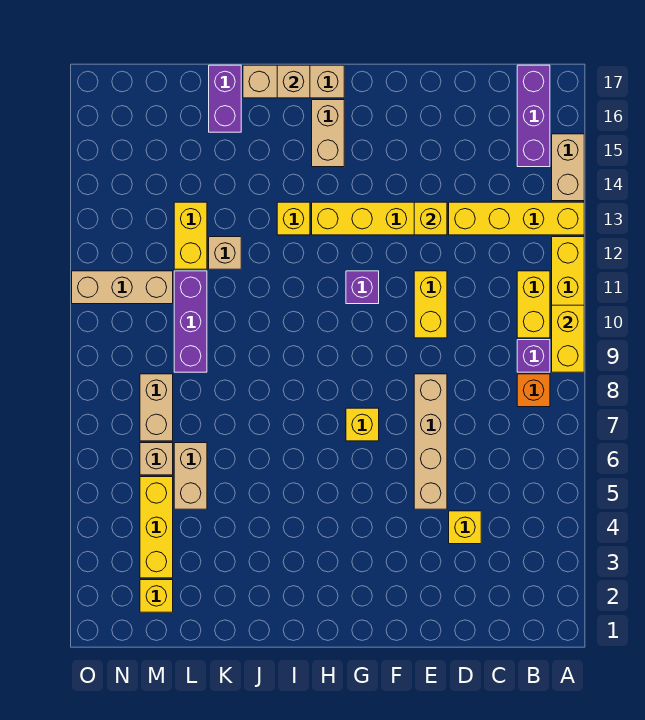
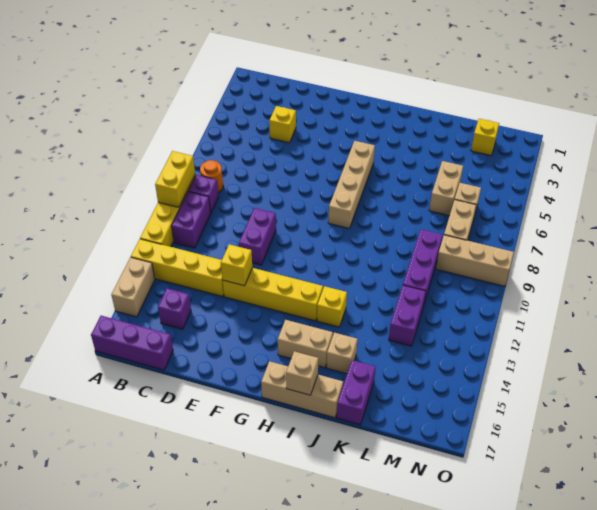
orange brick B8 level 1 -> orange round brick B8 level 1
yellow brick B10:B11 level 1 -> purple brick B10:B11 level 1
purple brick B15:B17 level 1 -> purple brick A17:C17 level 1
tan brick E5:E8 level 1 -> tan brick H5:H8 level 1
yellow brick E10:E11 level 1 -> purple brick E10:E11 level 1
yellow brick G7 level 1 -> none
purple brick G11 level 1 -> purple brick C15 level 1
tan brick H15:H16 level 1 -> tan brick H15:I15 level 1
tan brick K12 level 1 -> tan brick J15 level 1
yellow brick L12:L13 level 1 -> purple brick L12:L13 level 1
yellow brick M3:M5 level 1 -> none
tan brick M11:O11 level 1 -> tan brick M9:O9 level 1

